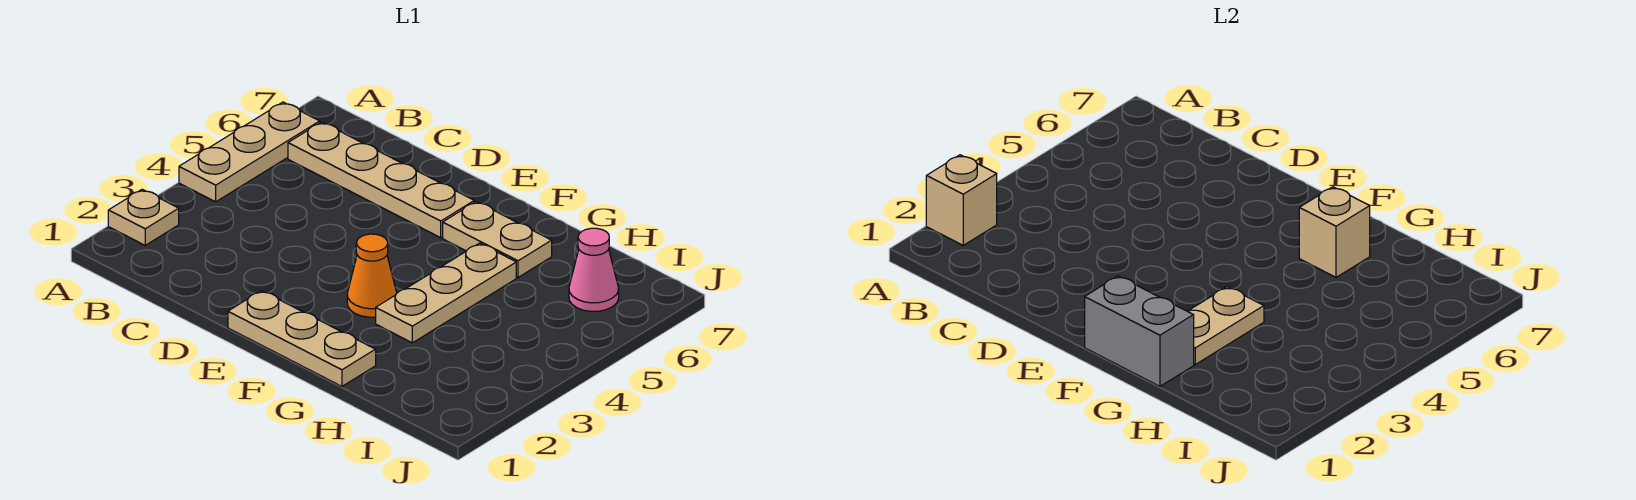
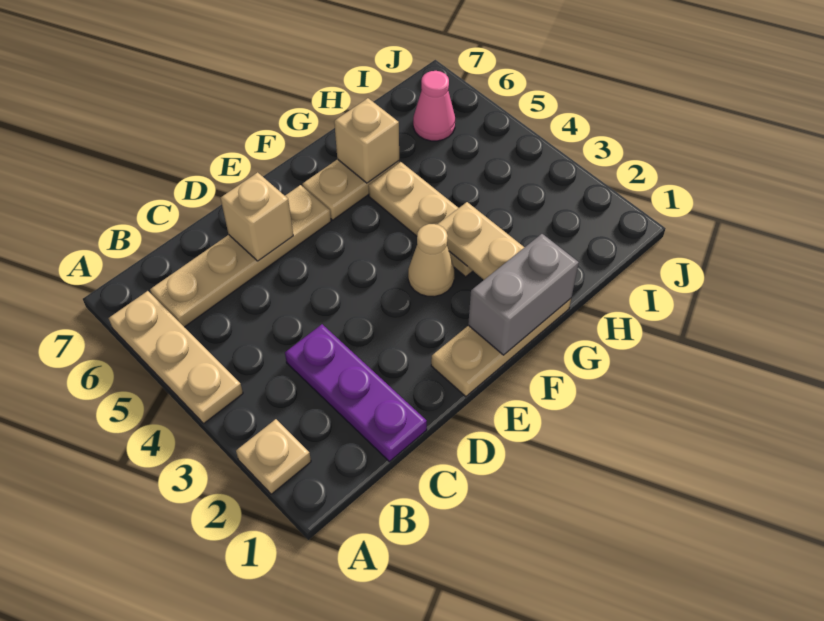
tan brick A2 level 2 -> tan brick D6 level 2
none -> purple plate C1:C3 level 1
orange cone F3 level 1 -> tan cone F3 level 1

